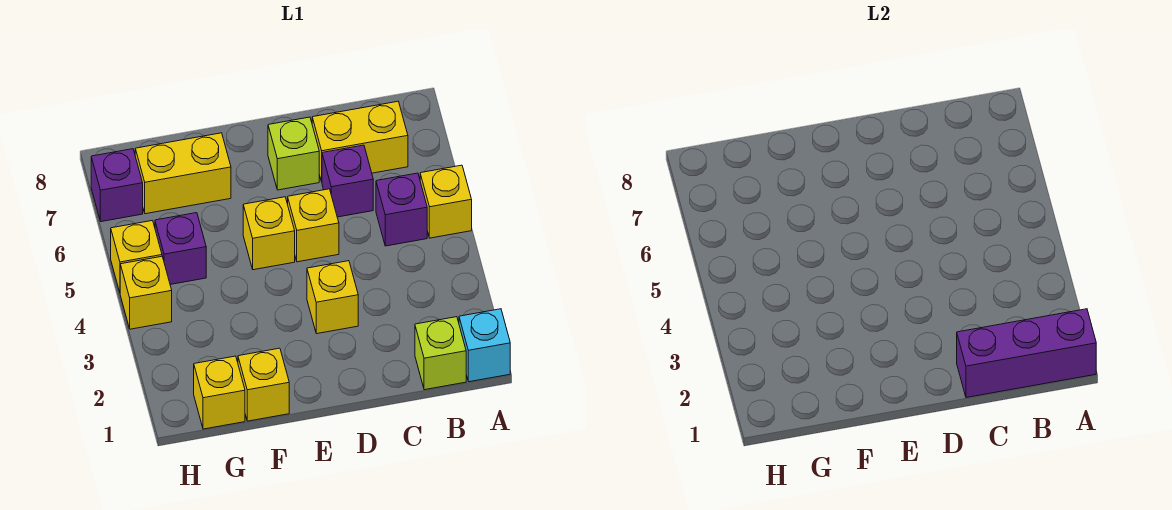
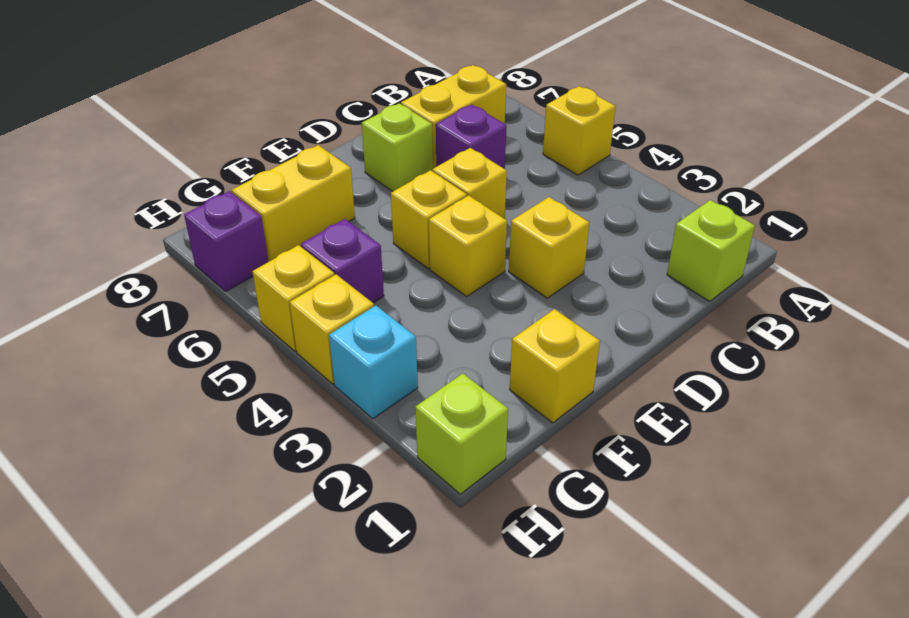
cyan brick A1 level 1 -> cyan brick H3 level 1
purple brick A1:C1 level 2 -> none
purple brick B5 level 1 -> none
yellow brick G1 level 1 -> yellow brick E4 level 1
none -> lime brick H1 level 1

